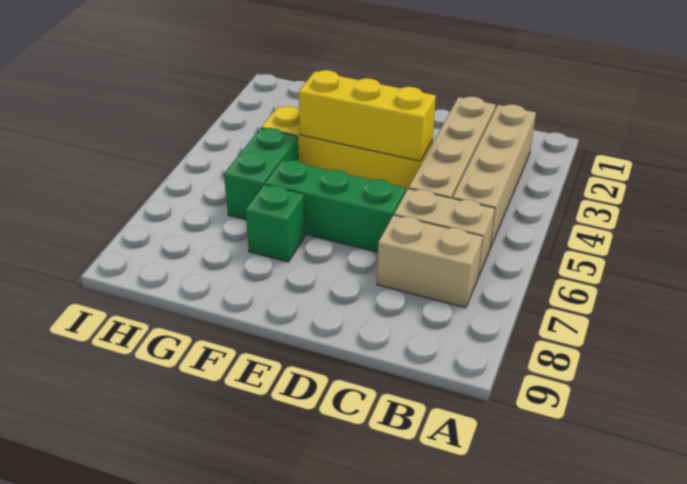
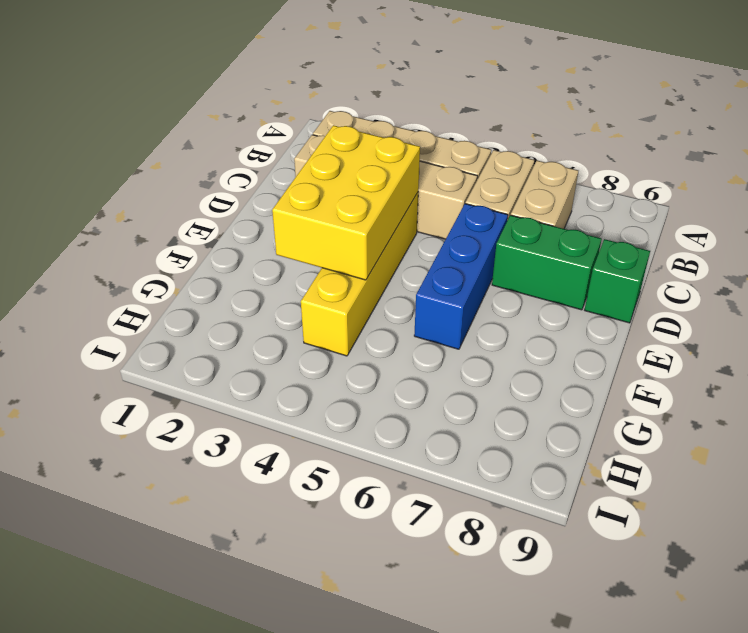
yellow brick D4:F4 level 2 -> yellow brick D3:F4 level 2
green brick D6:F6 level 1 -> blue brick D6:F6 level 1
green brick F7 level 1 -> green brick D9 level 1
green brick G5:G6 level 1 -> green brick D7:D8 level 1

